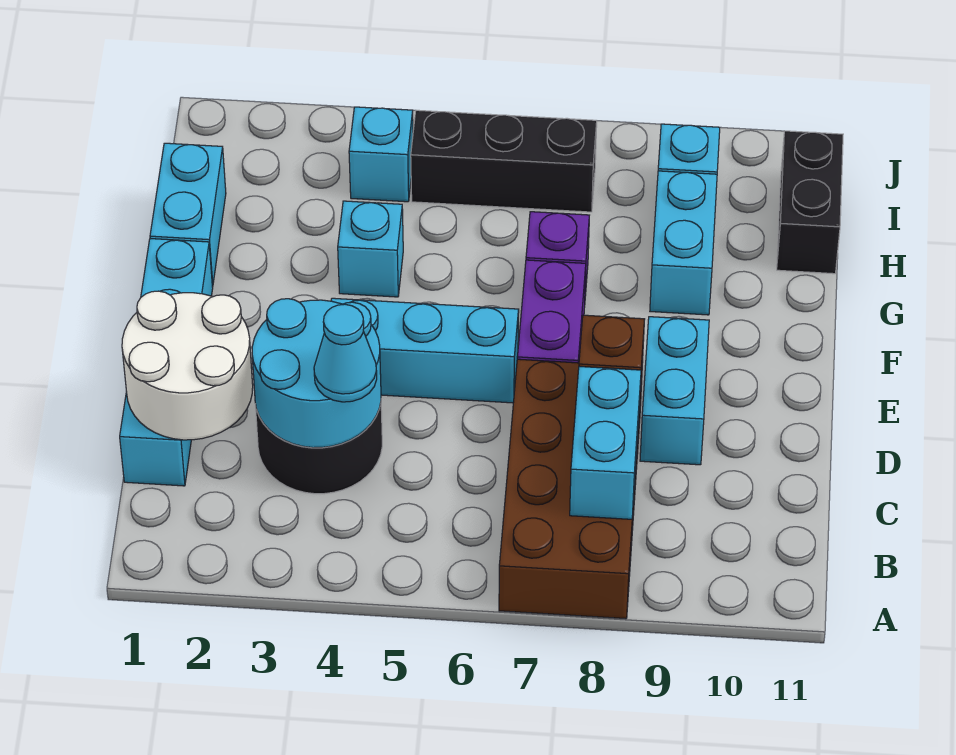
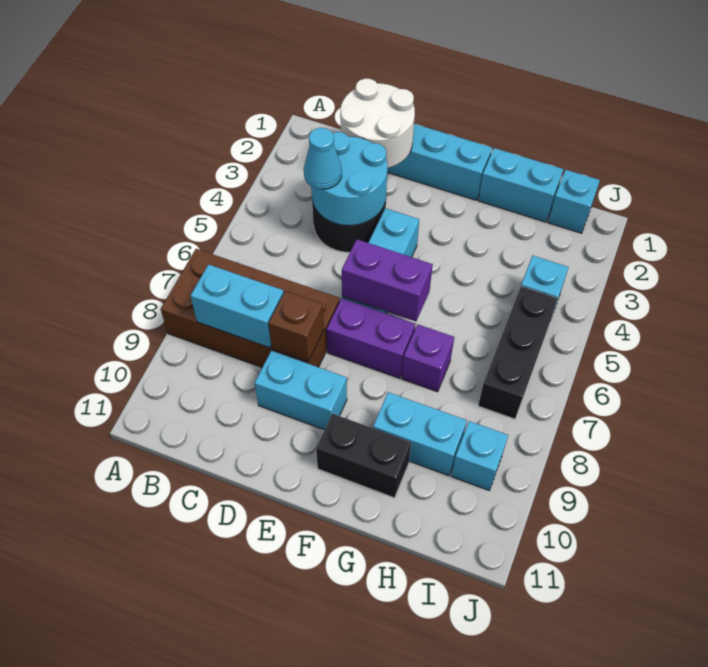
none -> purple brick E6:F6 level 2
cyan brick G4 level 1 -> cyan brick I1 level 1
black brick H11:I11 level 1 -> black brick F10:G10 level 1

